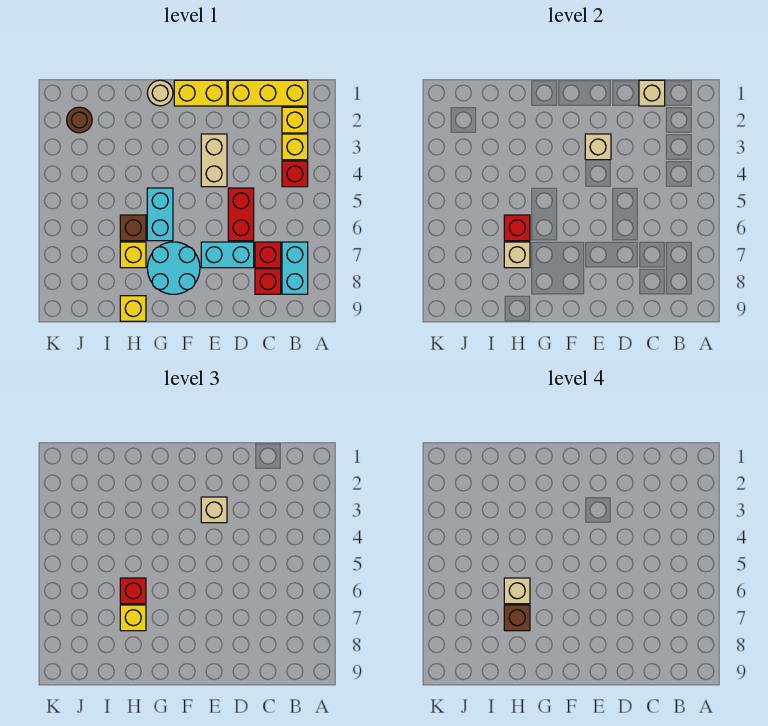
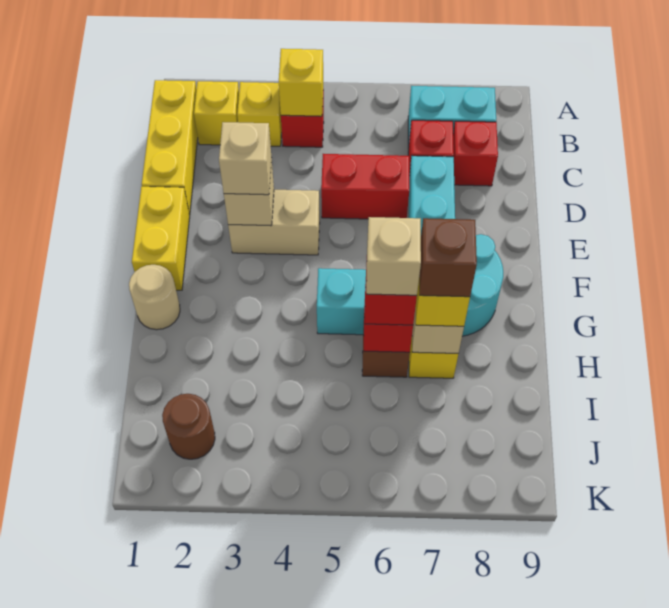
tan brick C1 level 2 -> none
yellow brick H9 level 1 -> yellow brick B4 level 2

